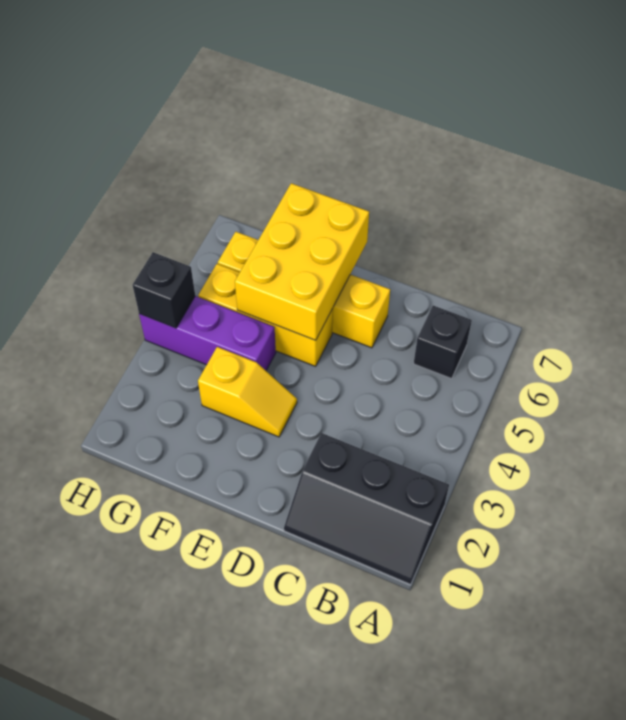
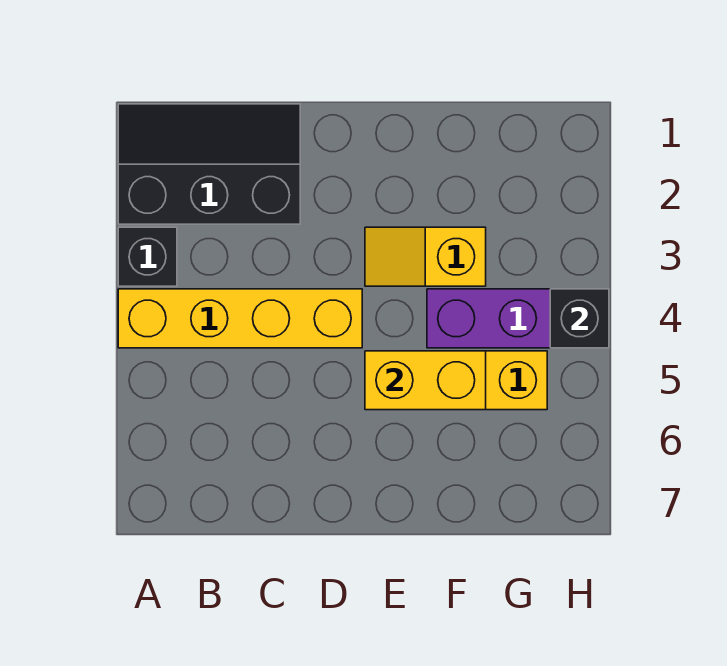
black brick B6 level 1 -> black brick A3 level 1
yellow brick D6:G6 level 1 -> yellow brick A4:D4 level 1
yellow brick E5:F7 level 2 -> yellow brick E5:F5 level 2

